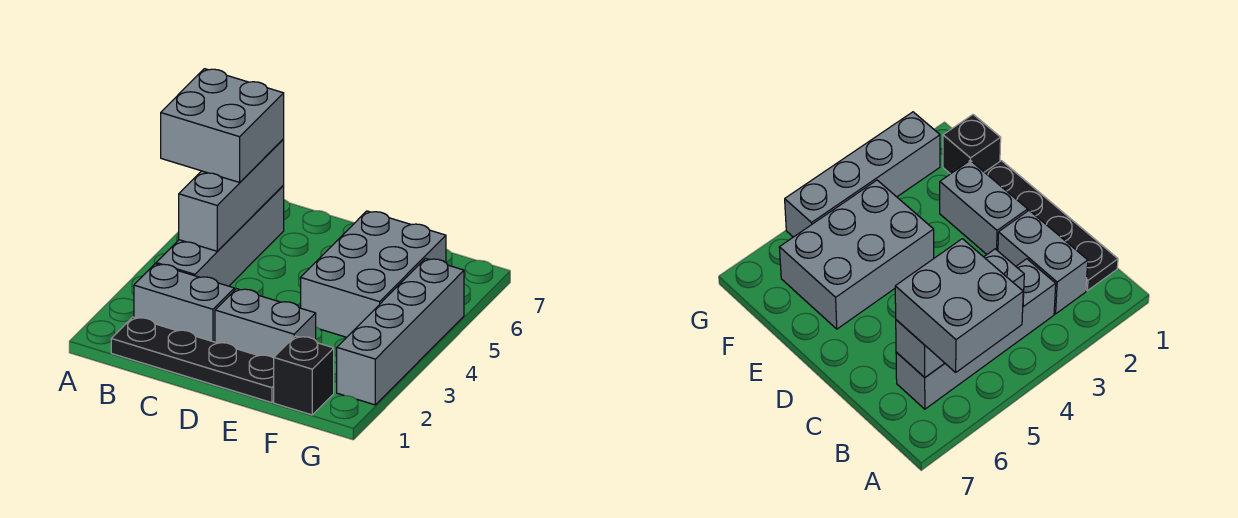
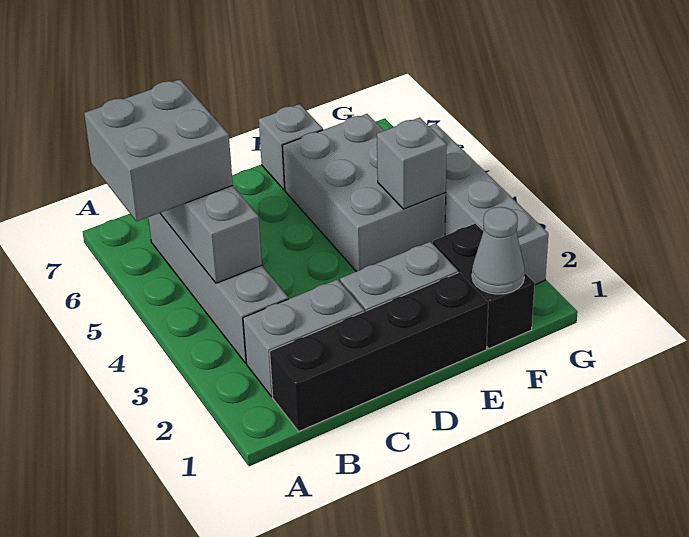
black plate B1:E1 level 1 -> black brick B1:E1 level 1
none -> grey brick E7 level 1
black brick F1 level 1 -> black brick F1:F2 level 1
none -> grey cone F1 level 2
none -> grey brick F4 level 2

